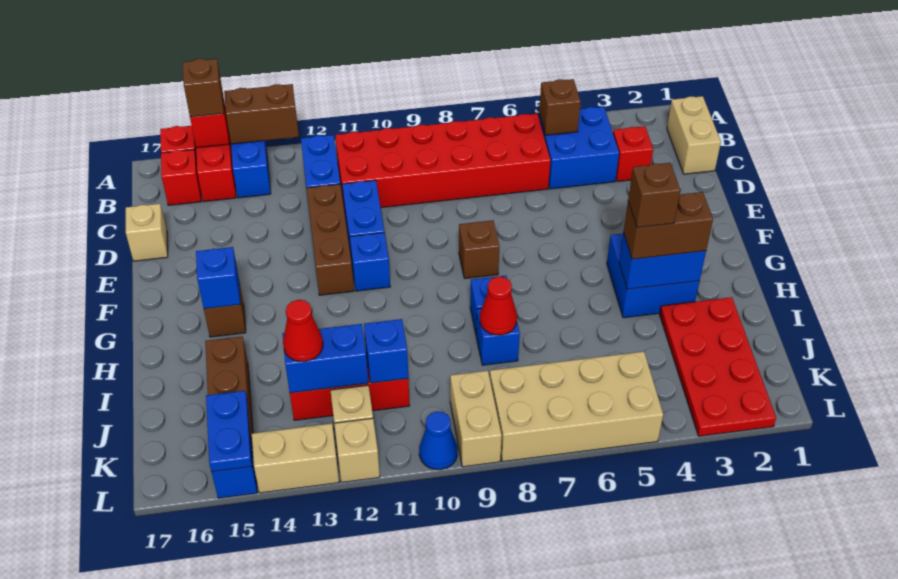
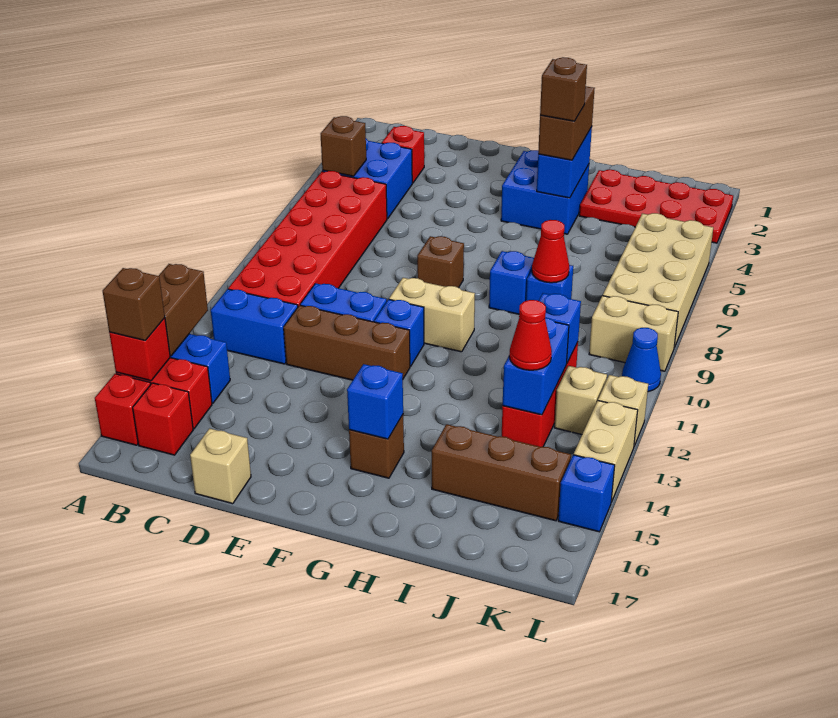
tan brick B1:C1 level 1 -> tan brick F10:G10 level 1
blue plate K15:L15 level 2 -> none

